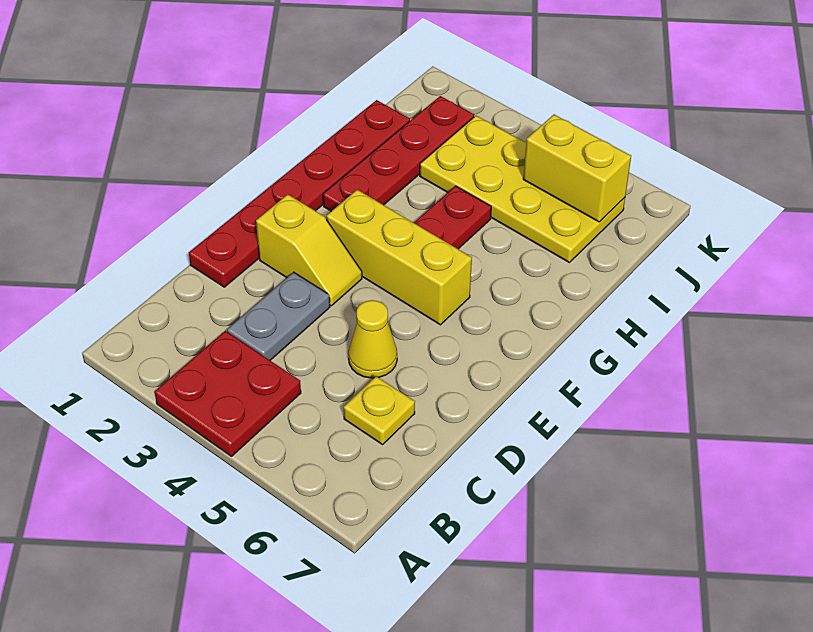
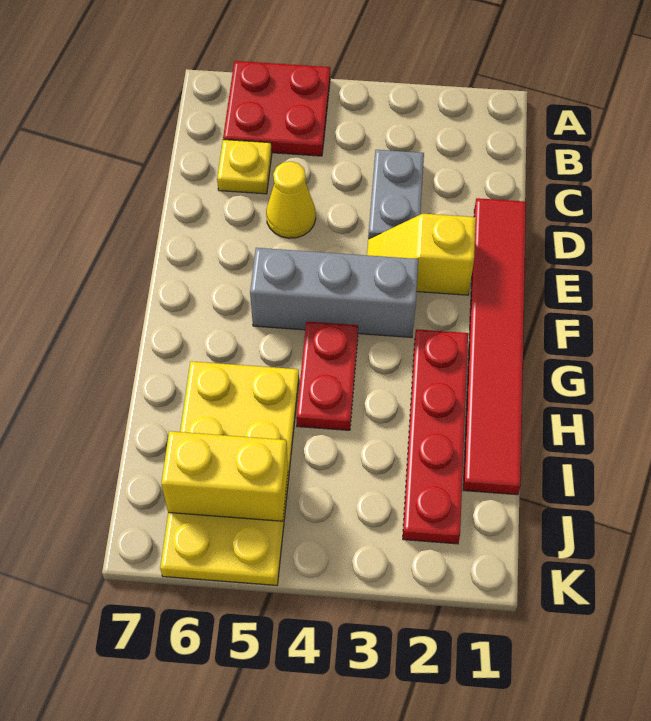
red plate A3:B4 level 1 -> red plate A5:B6 level 1
red plate D1:I1 level 1 -> red tile D1:I1 level 1
yellow brick F3:F5 level 1 -> grey brick F3:F5 level 1
yellow plate I3:J6 level 1 -> yellow plate H5:K6 level 1

